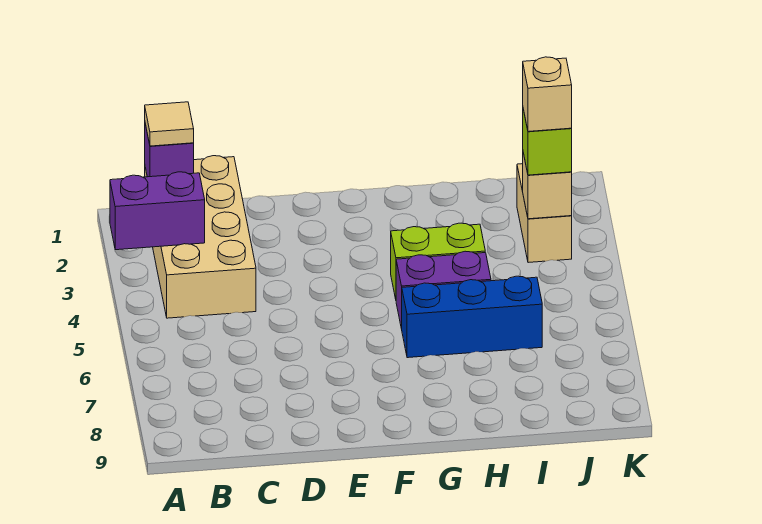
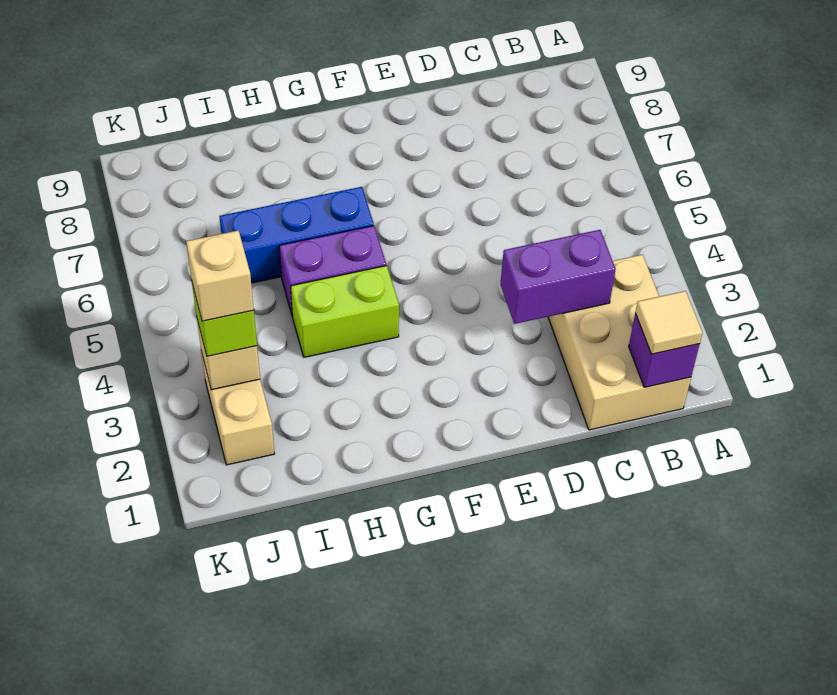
purple brick A3:B3 level 2 -> purple brick C3:D3 level 2
tan brick B1:C4 level 1 -> tan brick B1:C3 level 1

